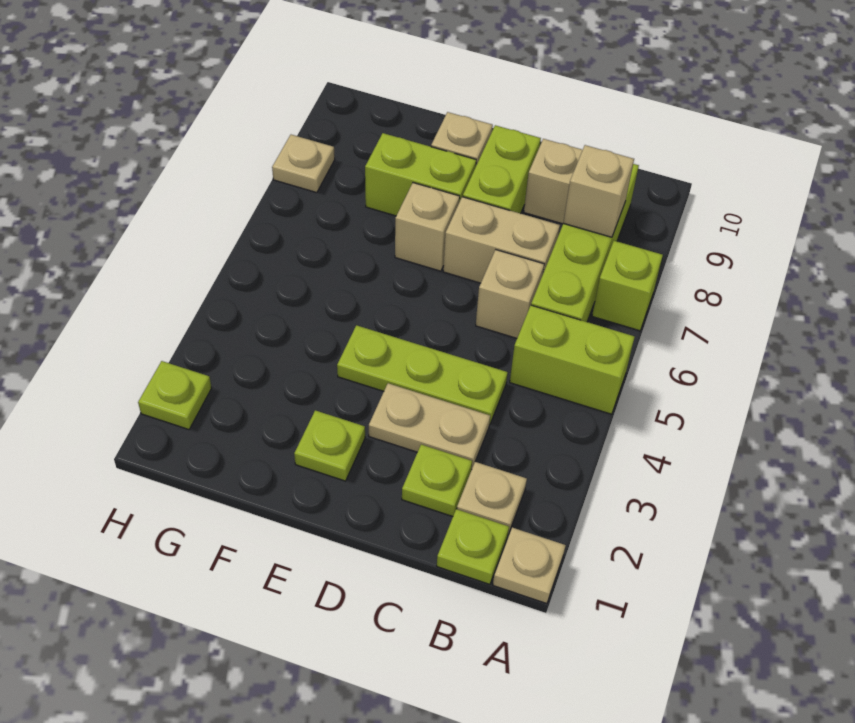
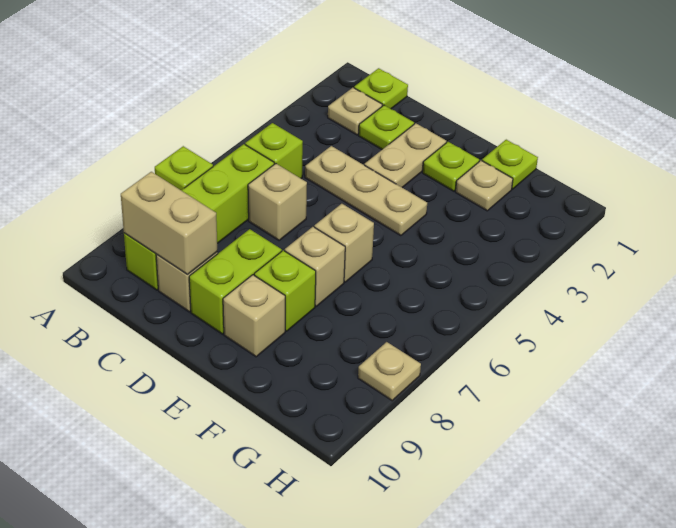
tan plate A1 level 1 -> tan plate F2 level 1
lime brick A5:B5 level 1 -> lime brick B5 level 1
tan brick B8 level 2 -> tan brick E6 level 1
tan plate C3:D3 level 1 -> tan plate D2:D3 level 1
lime plate C4:E4 level 1 -> tan plate C4:E4 level 1
tan brick C7:D7 level 1 -> tan brick B9:C9 level 2
lime brick E8:F8 level 1 -> lime brick E8 level 1
lime plate H2 level 1 -> lime plate F1 level 1

